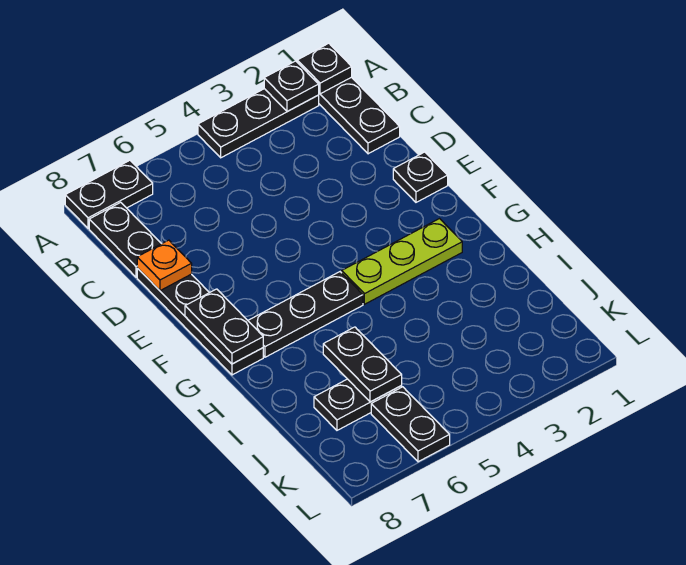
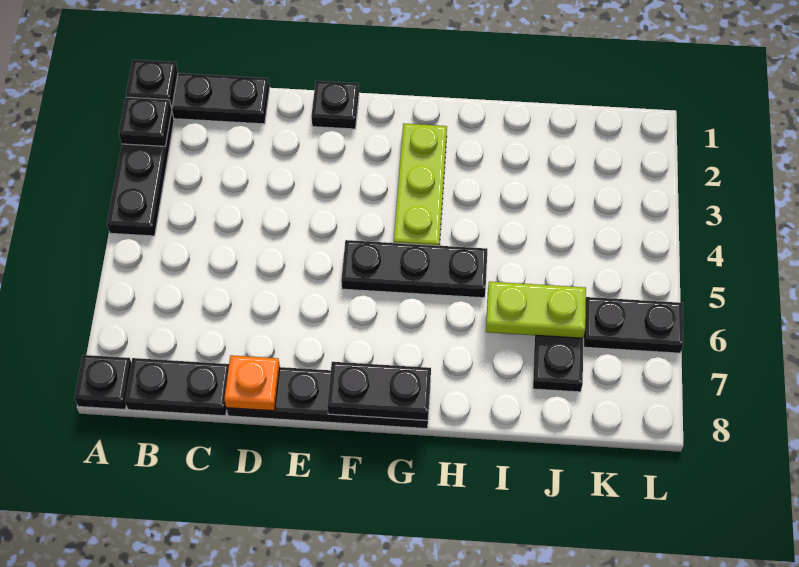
black plate A7:A8 level 1 -> black plate A8 level 1
black plate G5:G7 level 1 -> black plate F5:H5 level 1
black plate I6:J6 level 2 -> lime plate I6:J6 level 2

